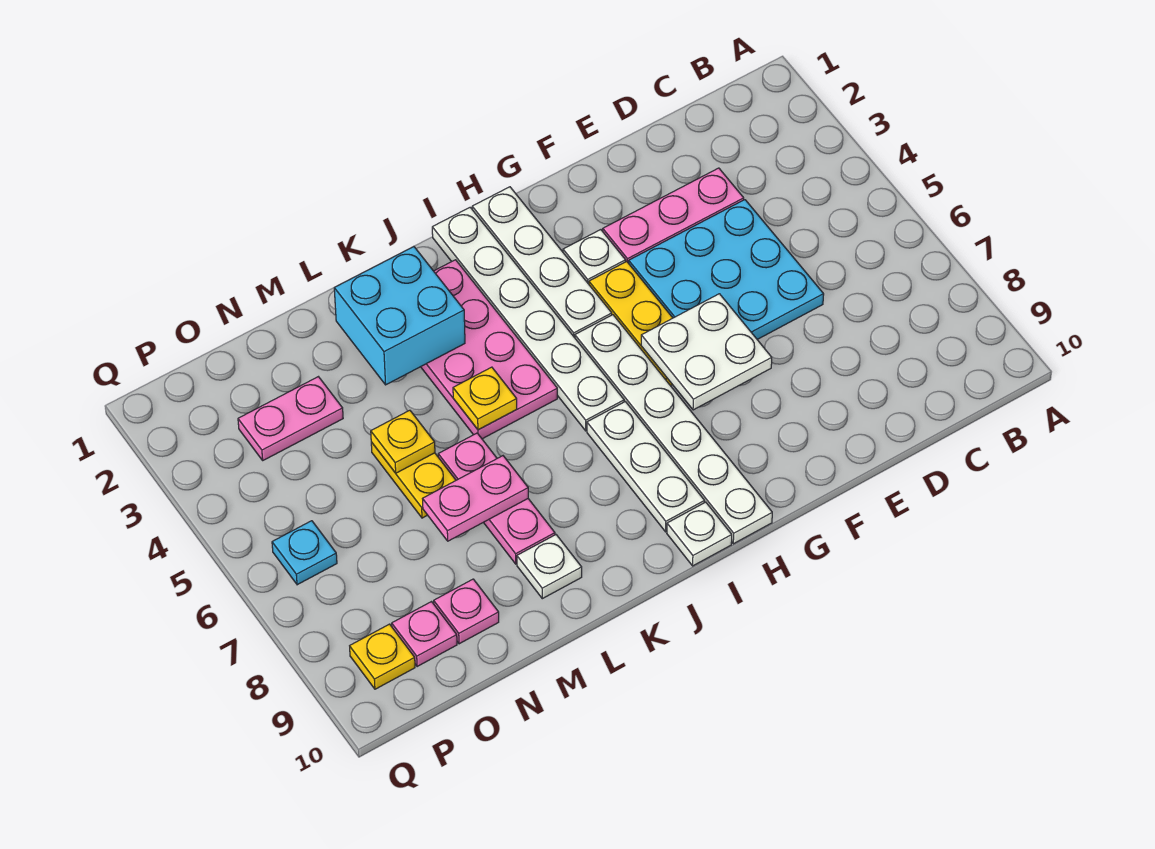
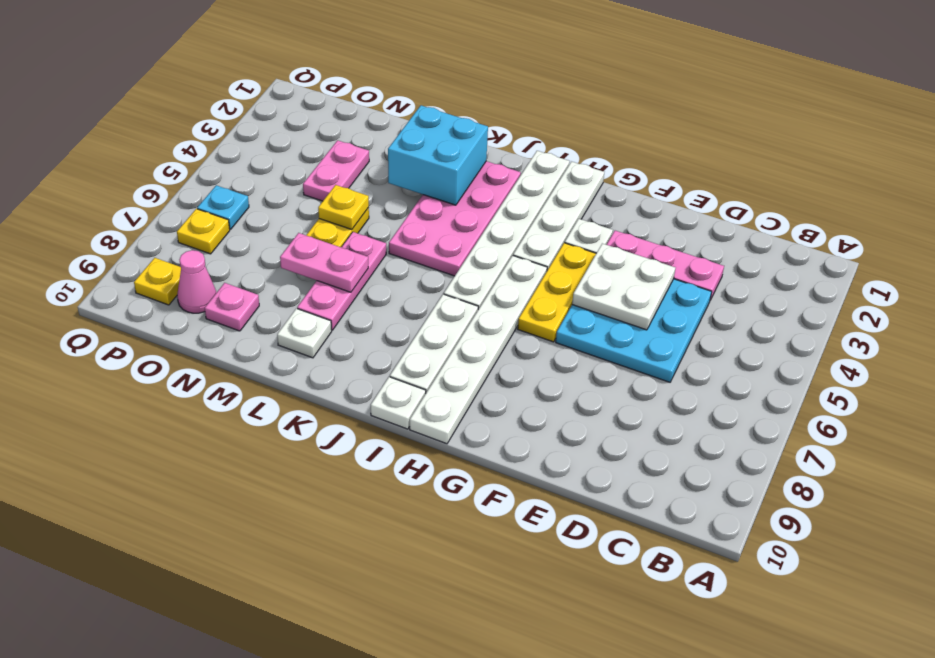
white plate F6:G7 level 2 -> white plate E4:F5 level 2
yellow plate K5 level 2 -> yellow plate P7 level 1
pink plate N3:O3 level 1 -> pink plate N3:N4 level 1
pink plate O9 level 1 -> pink cone O9 level 1

